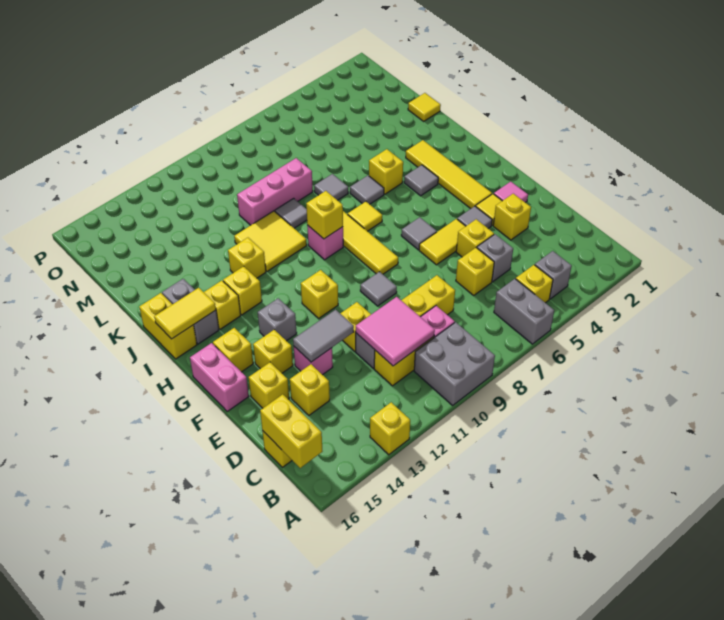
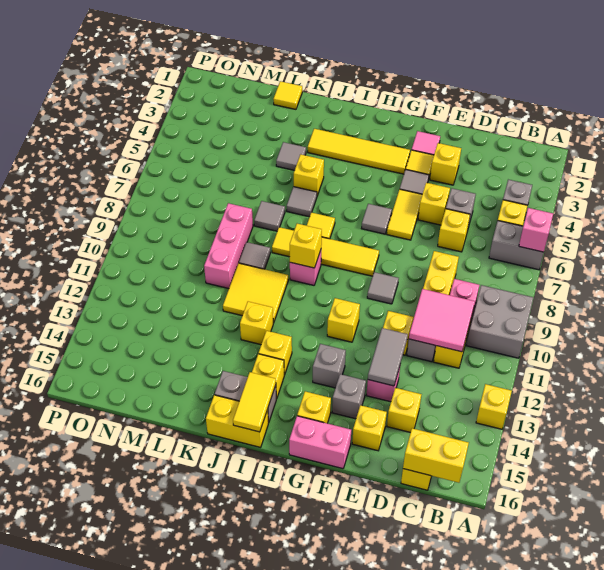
none -> pink brick A6 level 2
yellow brick F14 level 1 -> grey brick F14 level 1
grey tile I4 level 1 -> grey tile K4 level 1

